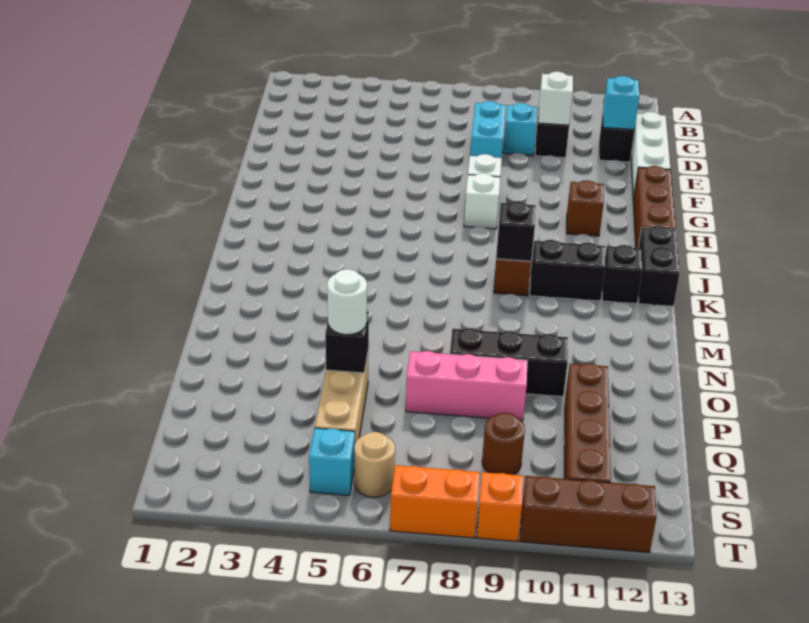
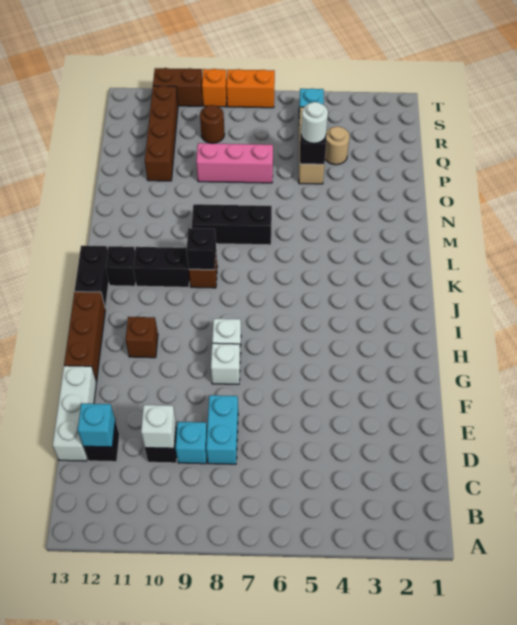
black brick O8:O10 level 1 -> black brick M7:M9 level 1
tan round brick S6 level 1 -> tan round brick Q4 level 1
brown brick T10:T12 level 1 -> brown brick T10:T11 level 1

